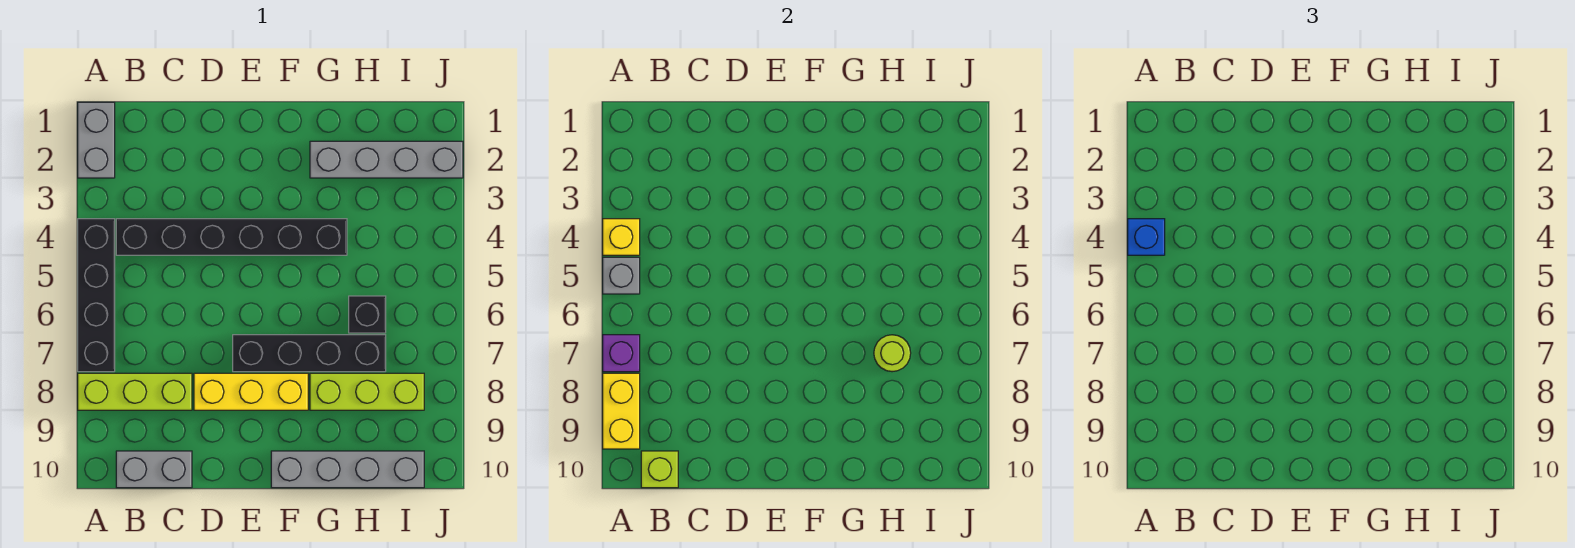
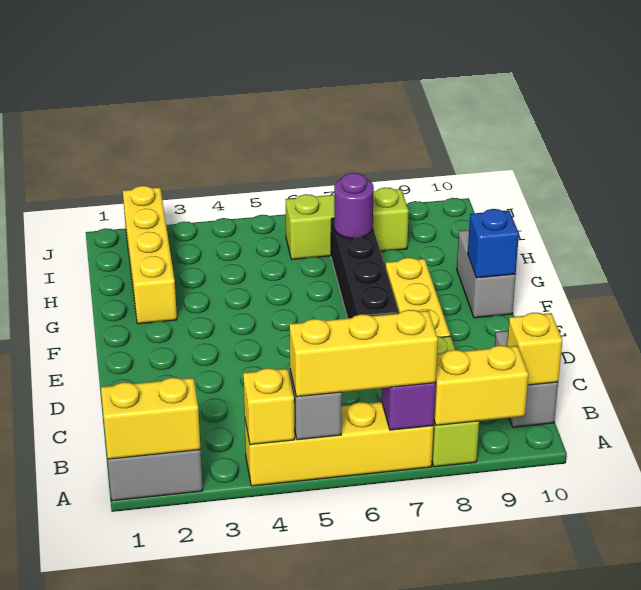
none -> yellow brick A1:A2 level 2
black brick A4:A7 level 1 -> yellow brick A4:A7 level 1
blue brick A4 level 3 -> blue brick F10 level 2
none -> yellow brick A5:A7 level 3
black brick B4:G4 level 1 -> none
lime brick B10 level 2 -> yellow brick B10 level 2
grey brick F10:I10 level 1 -> grey brick F10:G10 level 1
grey brick G2:J2 level 1 -> yellow brick G2:J2 level 1
lime brick G8:I8 level 1 -> lime brick I6:I8 level 1
black brick H6 level 1 -> none
lime round brick H7 level 2 -> purple round brick H7 level 2

